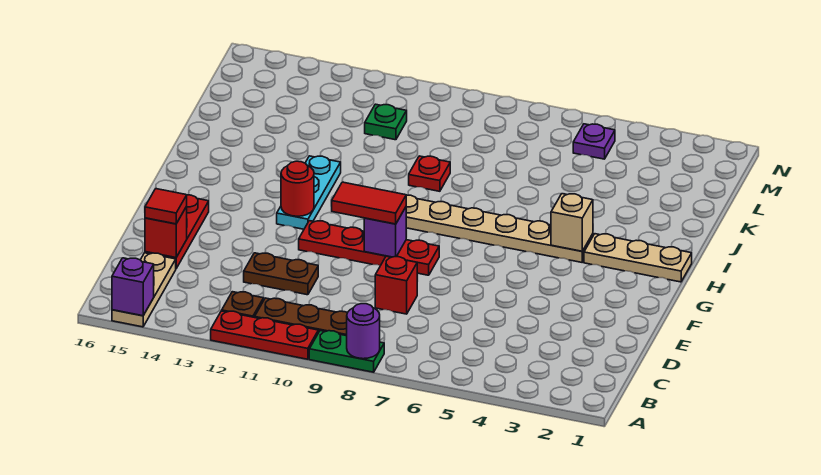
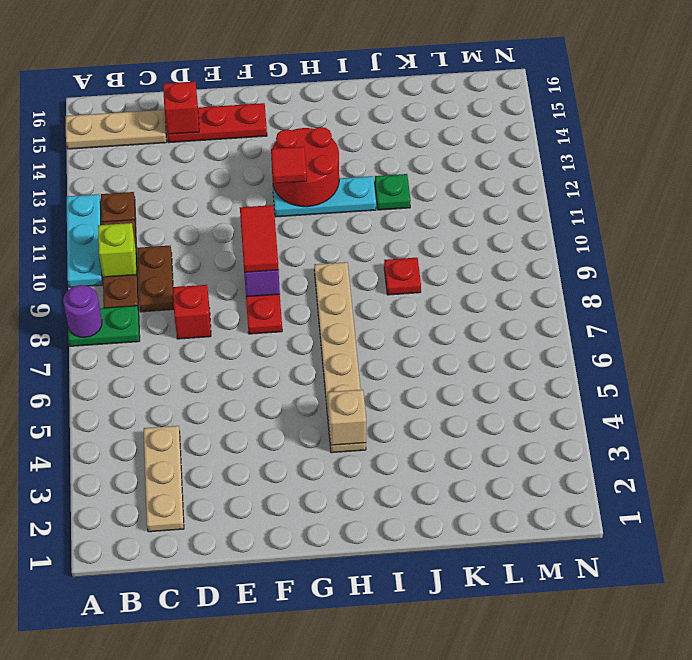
green plate A8:A9 level 1 -> green plate A8:B8 level 1
red plate A10:A12 level 1 -> cyan plate A10:A12 level 1
purple brick A15 level 2 -> none
none -> lime brick B10 level 2
brown plate D11:D12 level 1 -> brown plate C9:C10 level 1
red tile D15 level 3 -> red tile G12 level 3
red round brick G12 level 2 -> red round brick G12:H13 level 2
tan plate H1:H3 level 1 -> tan plate C2:C4 level 1
green plate L11 level 1 -> green plate J12 level 1
purple plate M5 level 1 -> none

